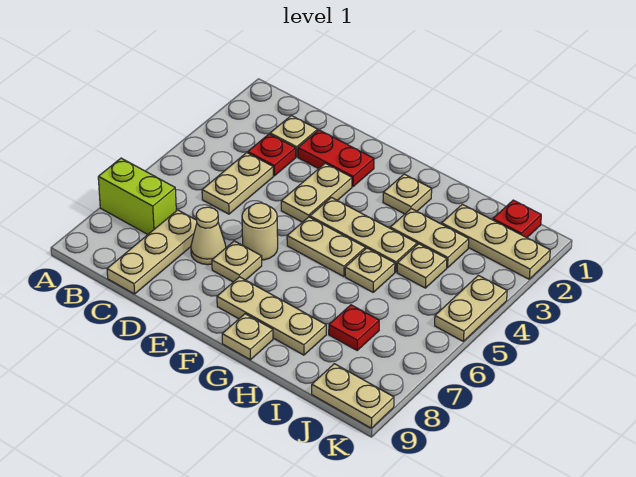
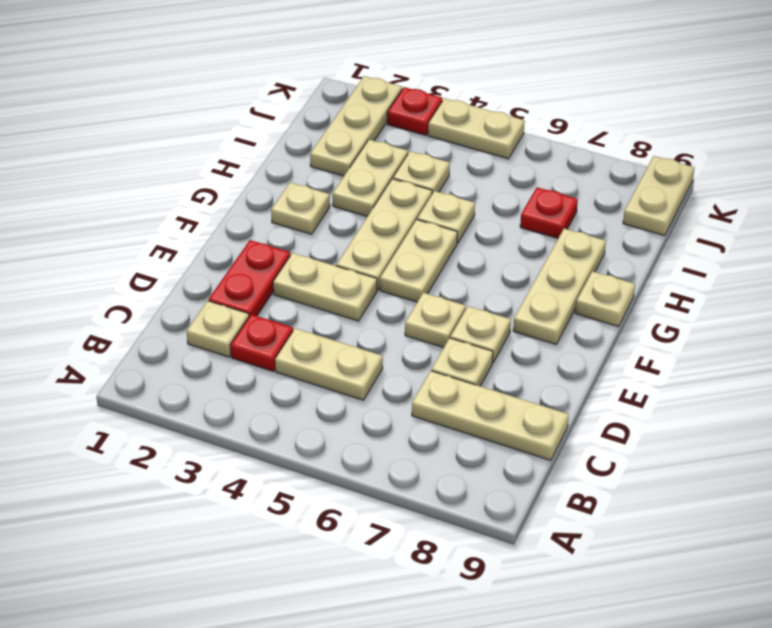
lime brick A7:B7 level 1 -> none
tan cone D7 level 1 -> tan plate D7 level 1
tan round brick E6 level 1 -> tan plate E6 level 1
red plate J1 level 1 -> red plate K3 level 1

